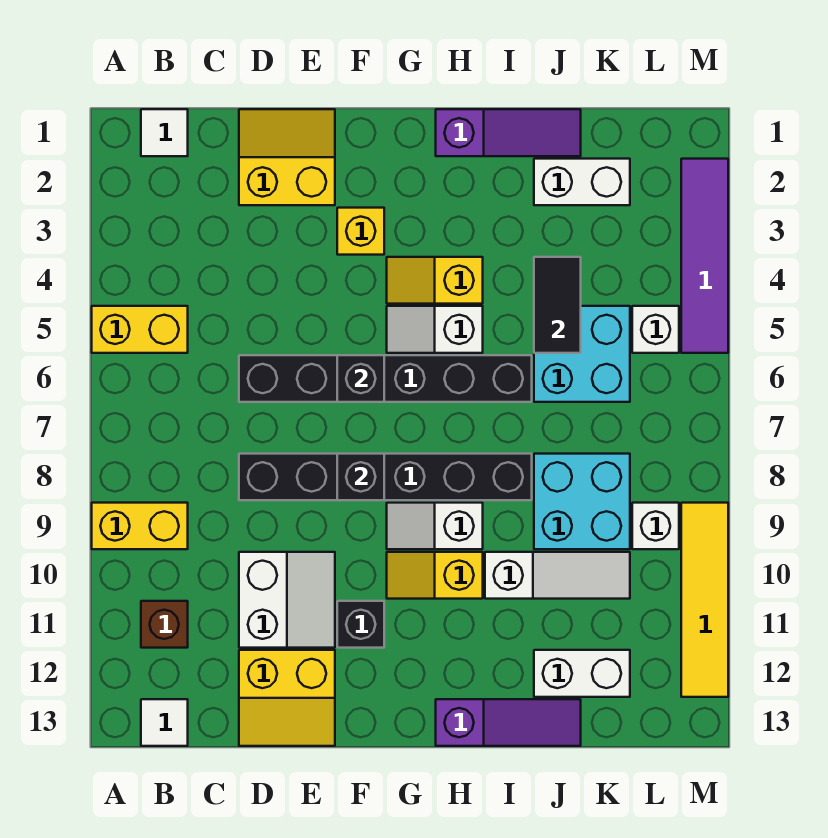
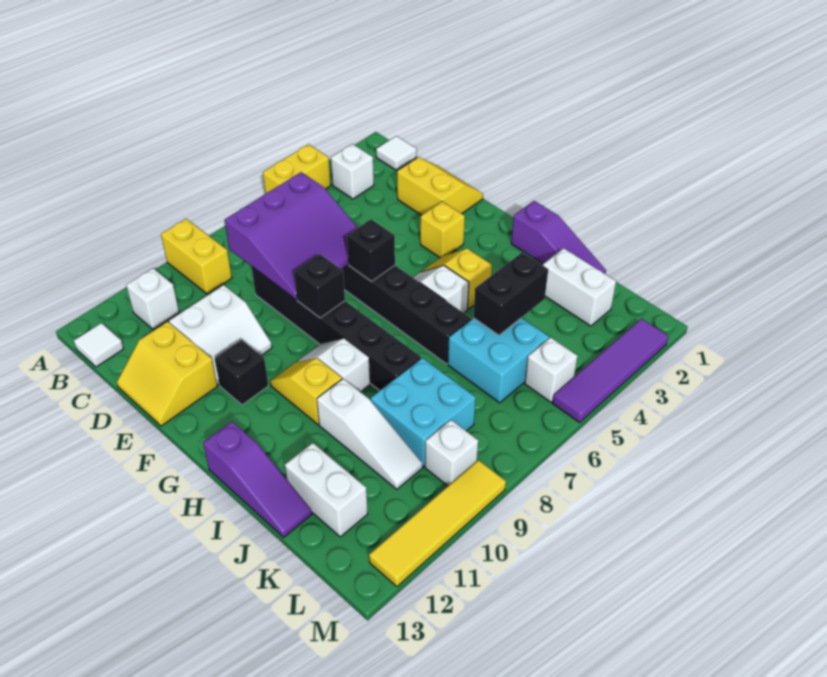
yellow brick A5:B5 level 1 -> yellow brick A4:A5 level 1
none -> white brick B3 level 1
brown brick B11 level 1 -> white brick B11 level 1
none -> purple slope C6:E8 level 2 top C
black tile J4:J5 level 2 -> black brick J4:J5 level 2

